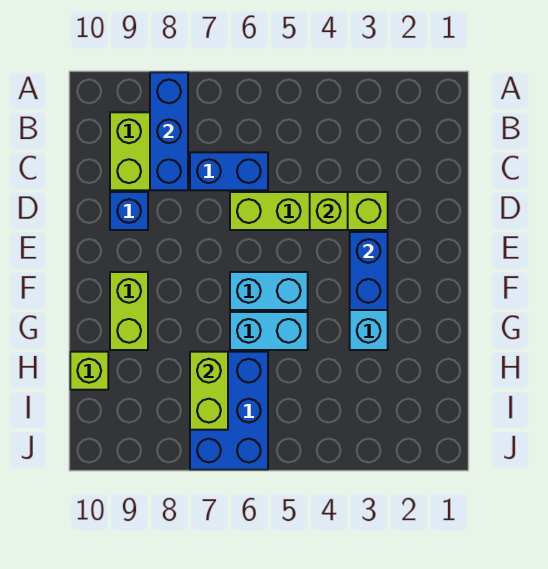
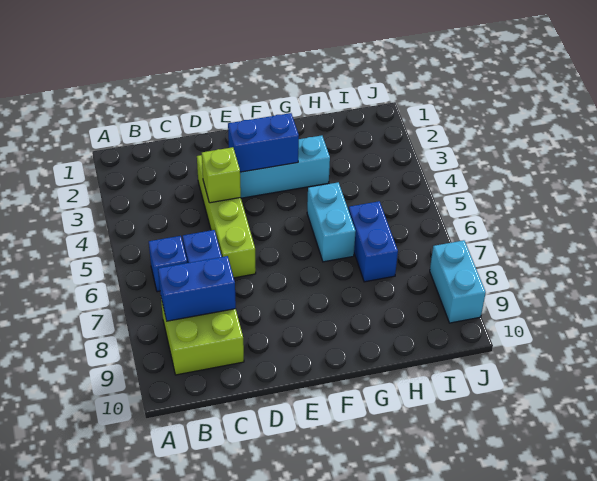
blue brick A8:C8 level 2 -> blue brick B8:C8 level 2
blue brick D9 level 1 -> blue brick B6 level 1
cyan brick F5:F6 level 1 -> cyan brick J8:J9 level 1
lime brick F9:G9 level 1 -> none
blue brick H6:J7 level 1 -> blue brick H6:H7 level 1
lime brick H7:I7 level 2 -> none
lime brick H10 level 1 -> none

